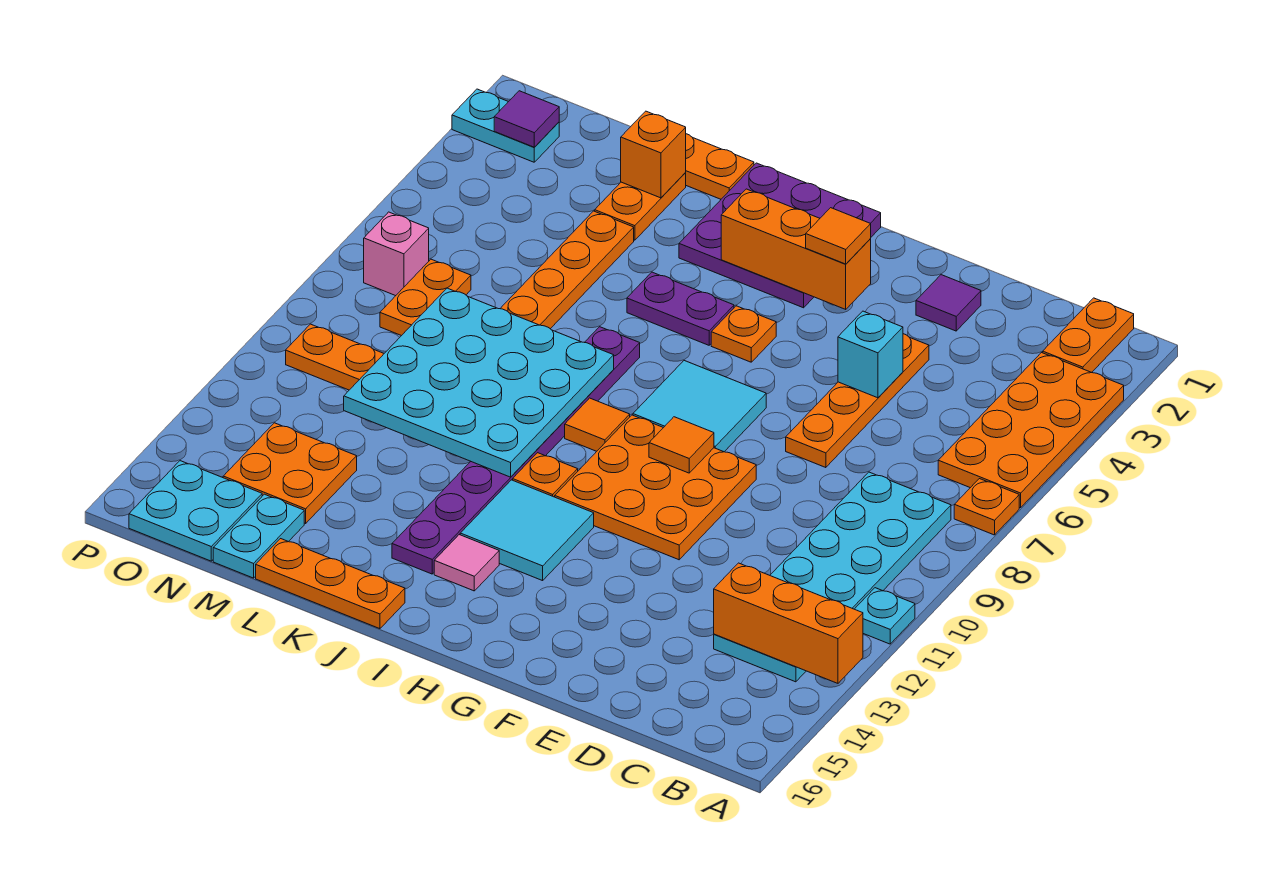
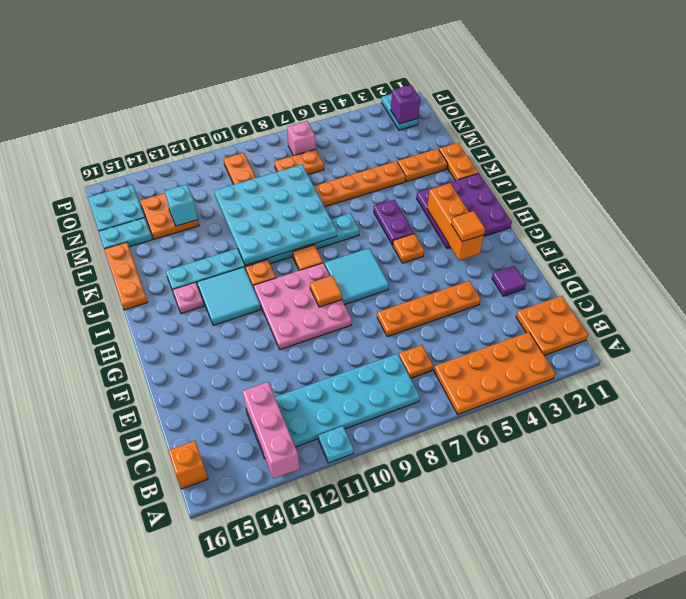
orange plate A7 level 1 -> orange plate C7 level 1
orange brick A13:C13 level 2 -> pink brick A13:C13 level 2
orange plate B1:B2 level 1 -> orange plate B1:C2 level 1
cyan brick E5 level 2 -> cyan brick M13 level 2
orange plate F9:H11 level 1 -> pink plate F9:H11 level 1
pink tile I14 level 1 -> pink plate I14 level 1
purple plate J7:J14 level 1 -> cyan plate J7:J14 level 1
orange brick L2 level 2 -> orange brick B16 level 1
purple tile O2 level 2 -> purple brick O2 level 2

